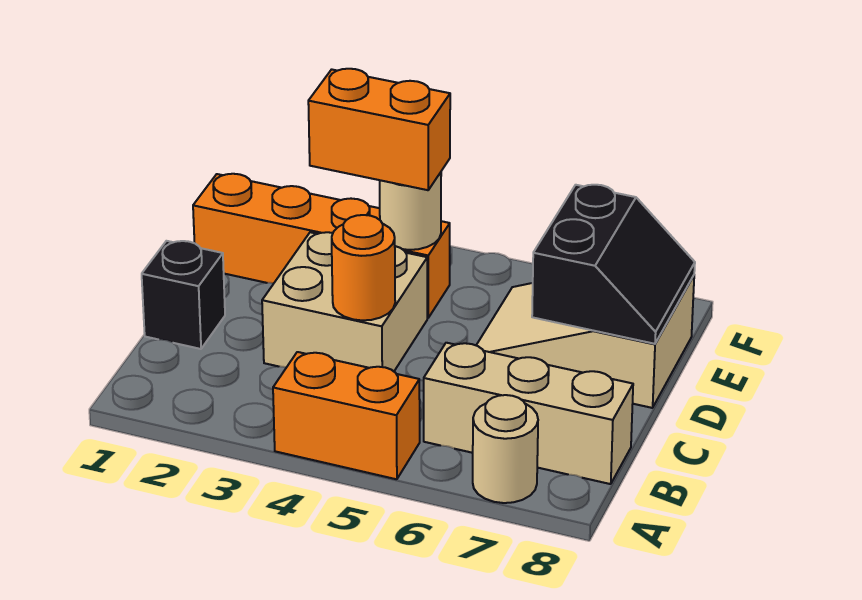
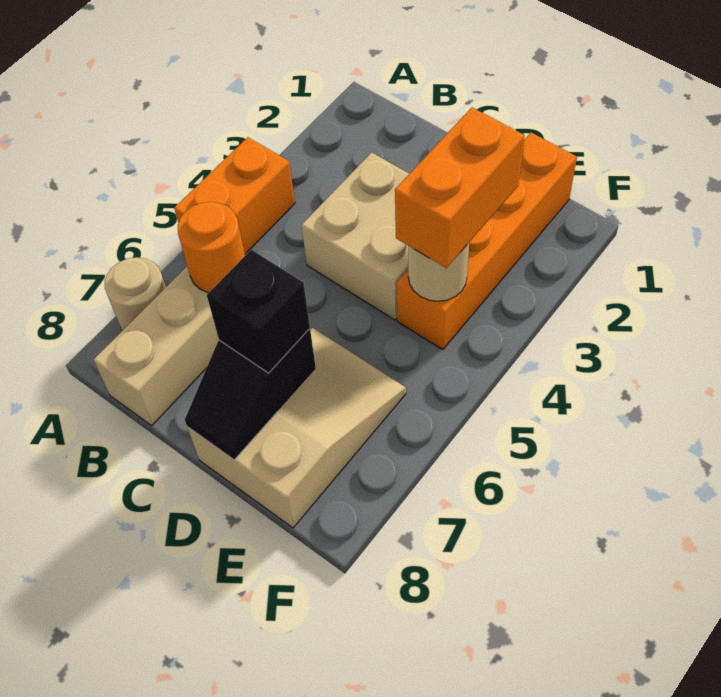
black brick C1 level 1 -> black brick D7 level 3
orange round brick C4 level 2 -> orange round brick B6 level 2
black slope D7:E8 level 2 top 7 -> black slope D7:D8 level 2 top 7

